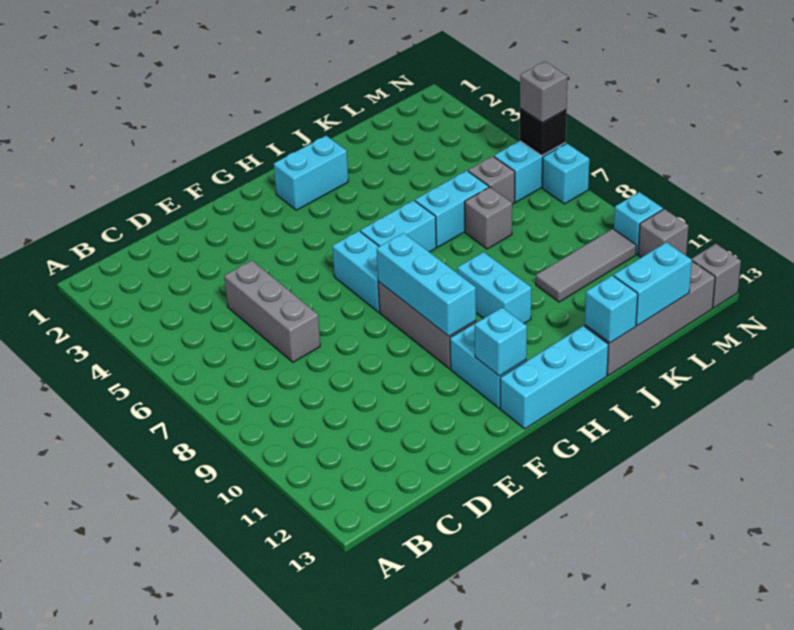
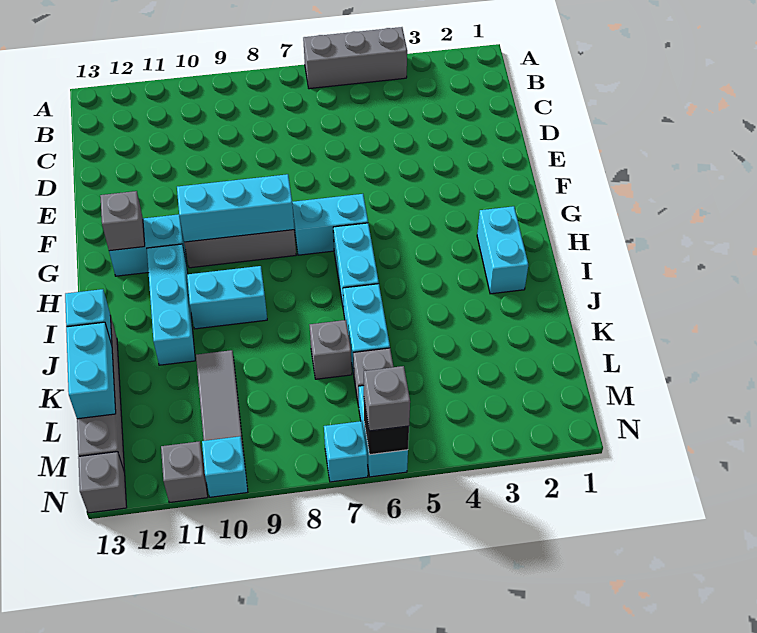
grey brick D5:D7 level 1 -> grey brick A4:A6 level 1
cyan brick G12 level 2 -> grey brick G12 level 2
cyan brick G13:I13 level 1 -> cyan brick H11:J11 level 1

